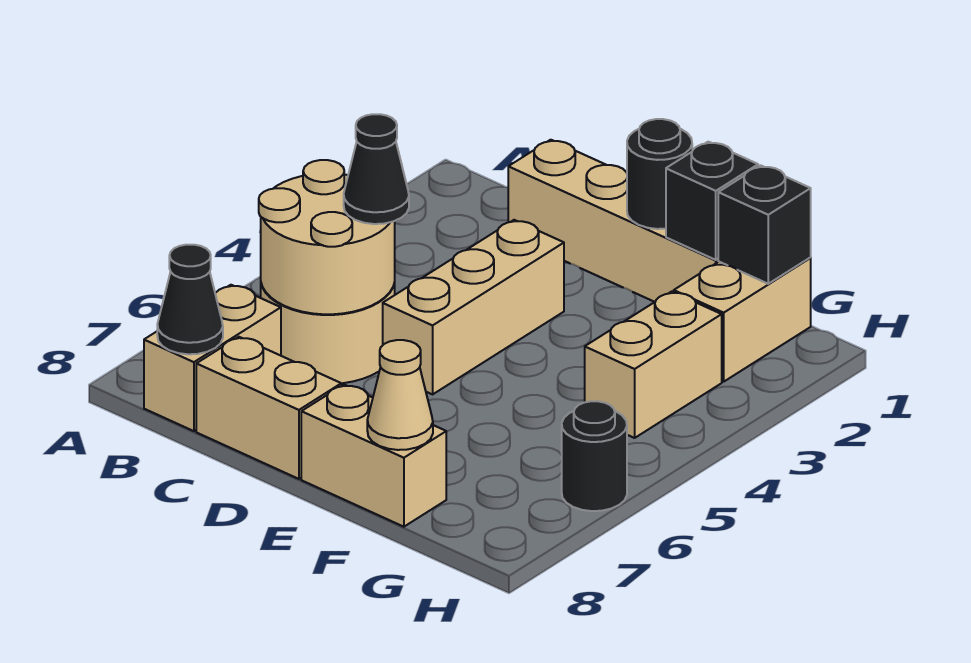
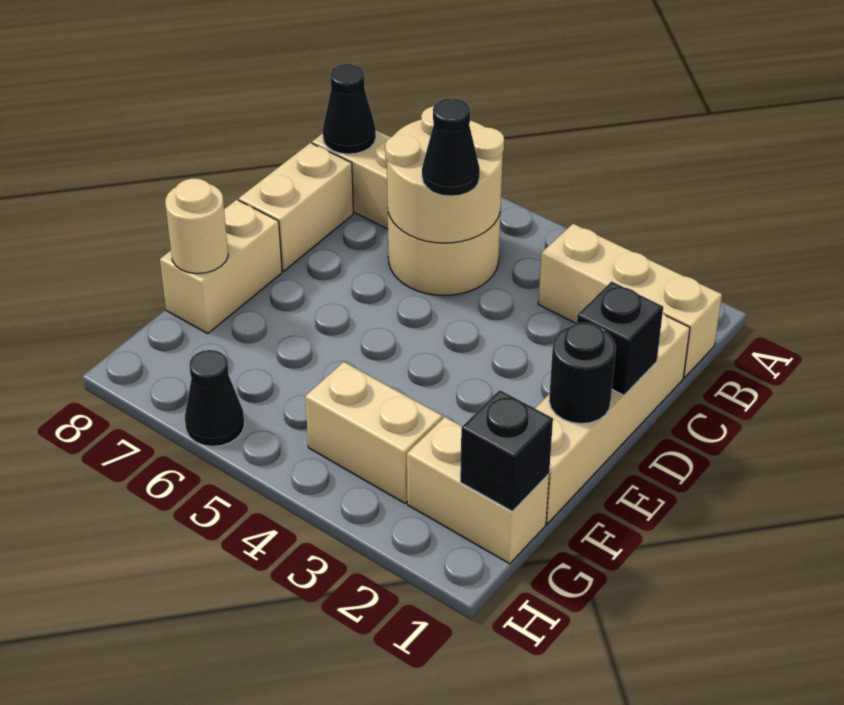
tan brick D3:D5 level 1 -> tan brick B1:B3 level 1
black brick F1 level 2 -> black brick D1 level 2
tan cone F8 level 2 -> tan round brick F8 level 2
black round brick H6 level 1 -> black cone H6 level 1

